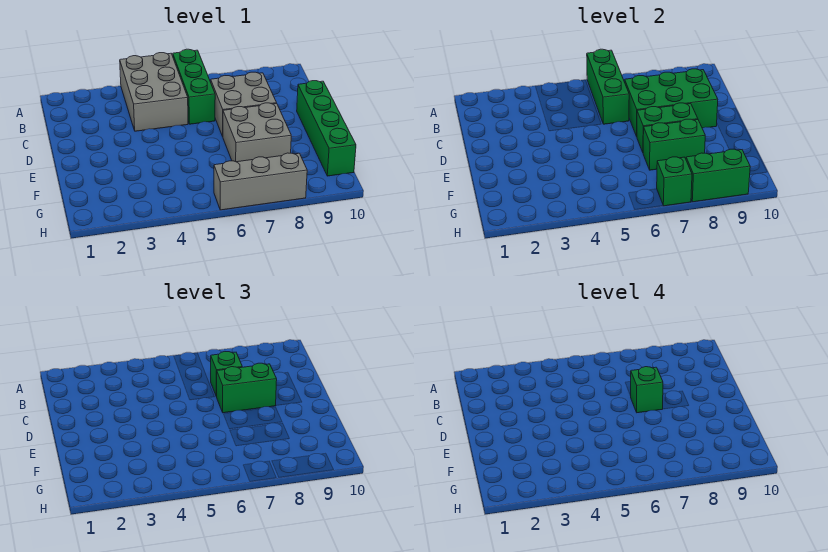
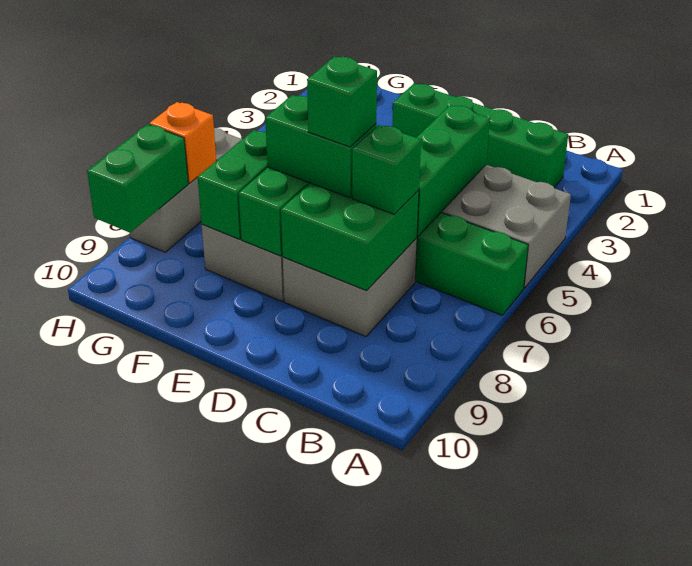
green brick A6:C6 level 2 -> green brick C4:C6 level 2
green brick C7:D9 level 2 -> green brick C7:D8 level 2
green brick D7:D8 level 3 -> green brick D7:E7 level 3
green brick D10:G10 level 1 -> green brick B2:E2 level 1
green brick H7 level 2 -> orange brick H7 level 2

